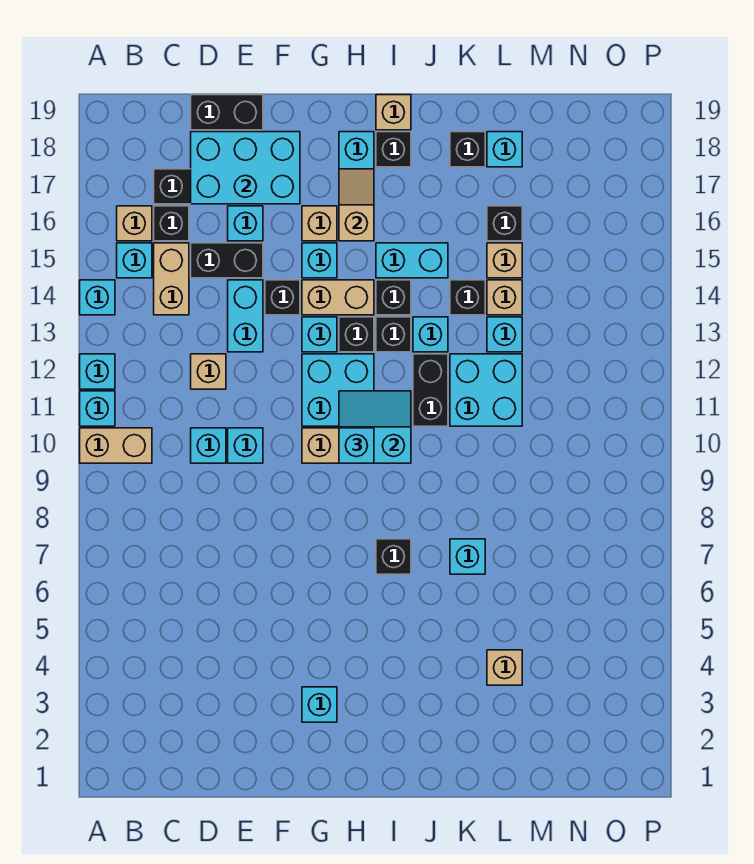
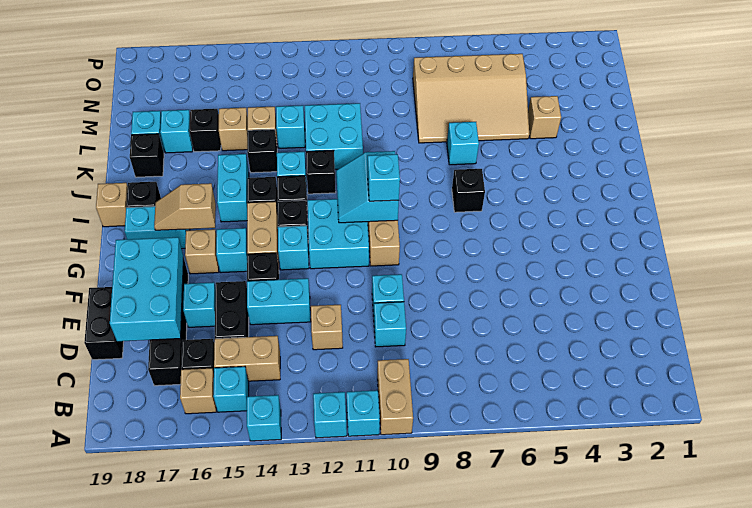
cyan brick G3 level 1 -> cyan brick L17 level 1
black brick J11:J12 level 1 -> black brick J12 level 1
none -> tan slope L5:N8 level 1 top N

